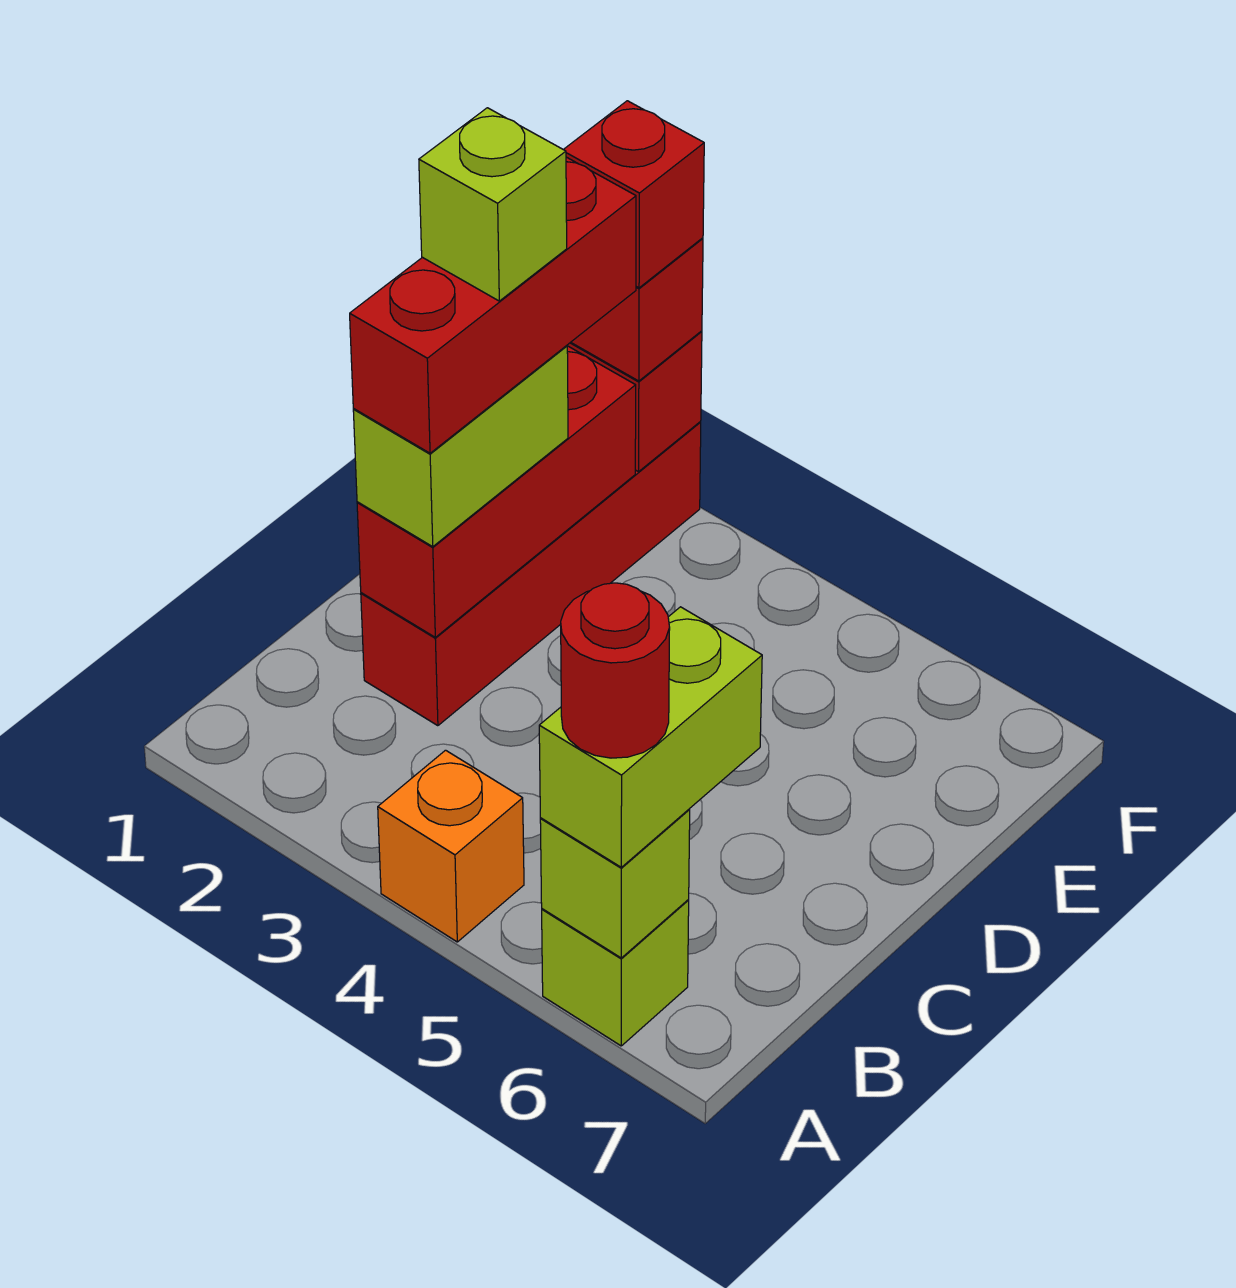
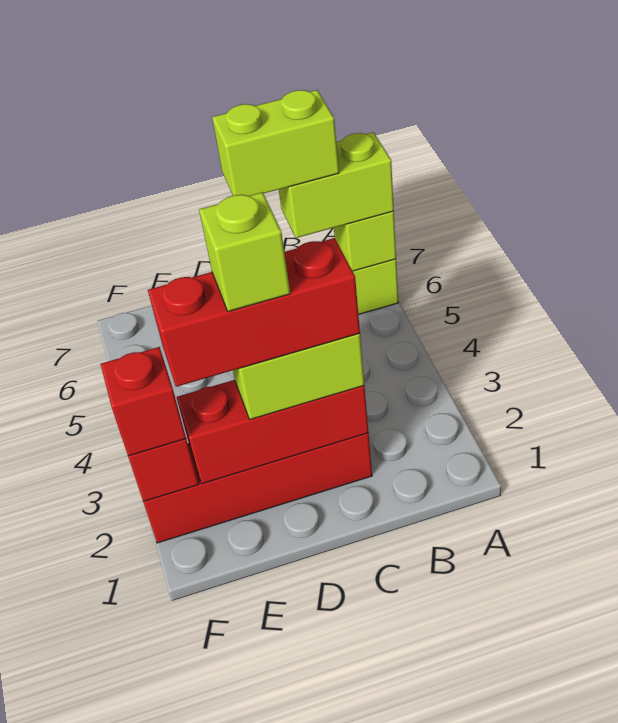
orange brick A4 level 1 -> none
red round brick A6 level 4 -> none
none -> lime brick B6:C6 level 4
red brick F2 level 4 -> none

